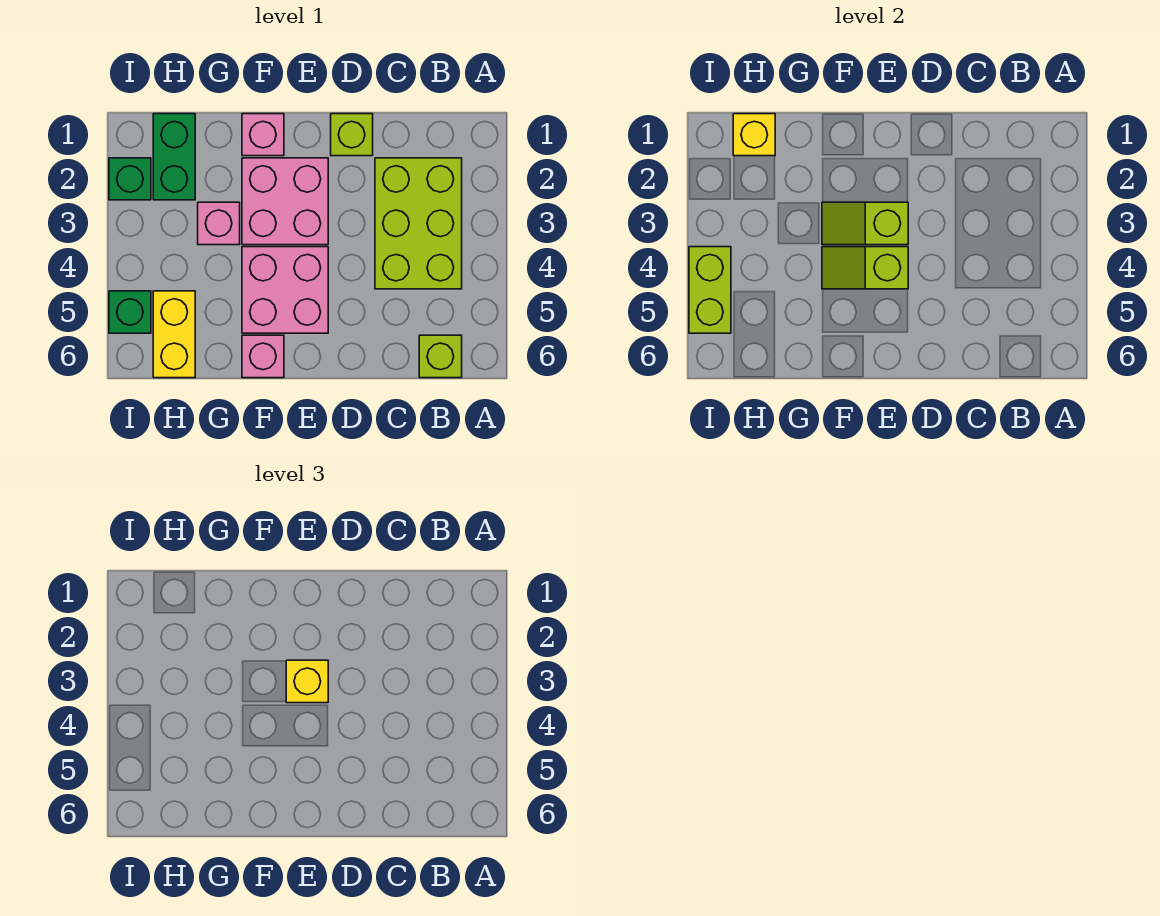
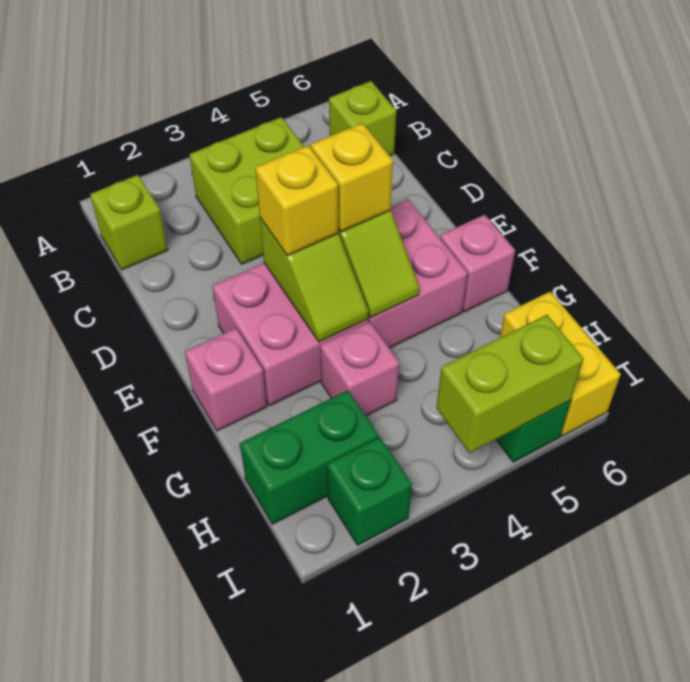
lime brick B2:C4 level 1 -> lime brick B3:C4 level 1
lime brick D1 level 1 -> lime brick B1 level 1
yellow brick H1 level 2 -> yellow brick E4 level 3
yellow brick H5:H6 level 1 -> yellow brick H6:I6 level 1

